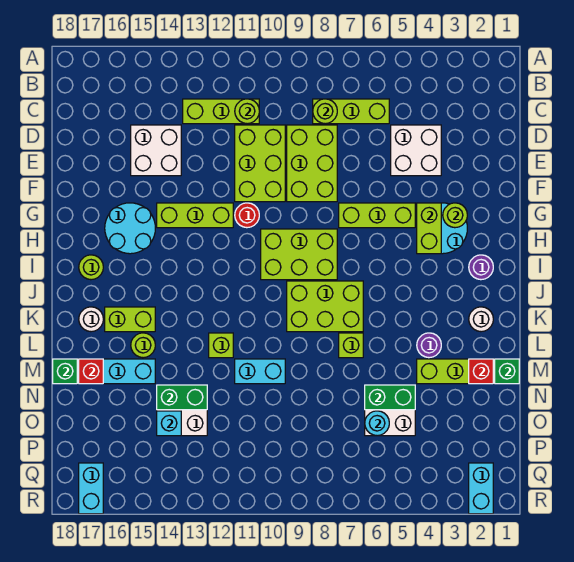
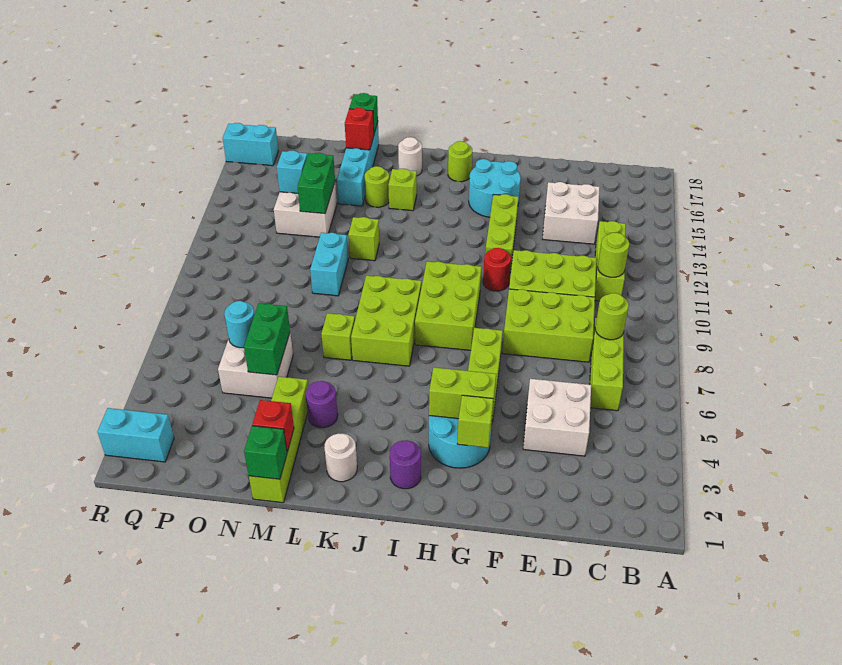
lime round brick G3 level 2 -> lime brick G3 level 2
lime brick K15:K16 level 1 -> lime brick K15 level 1

